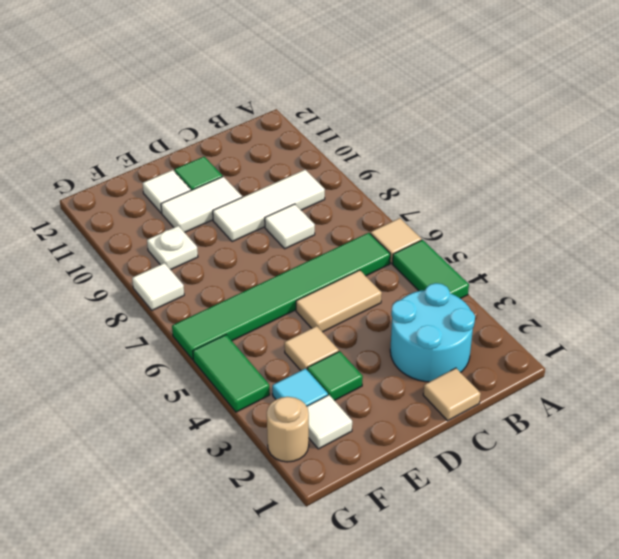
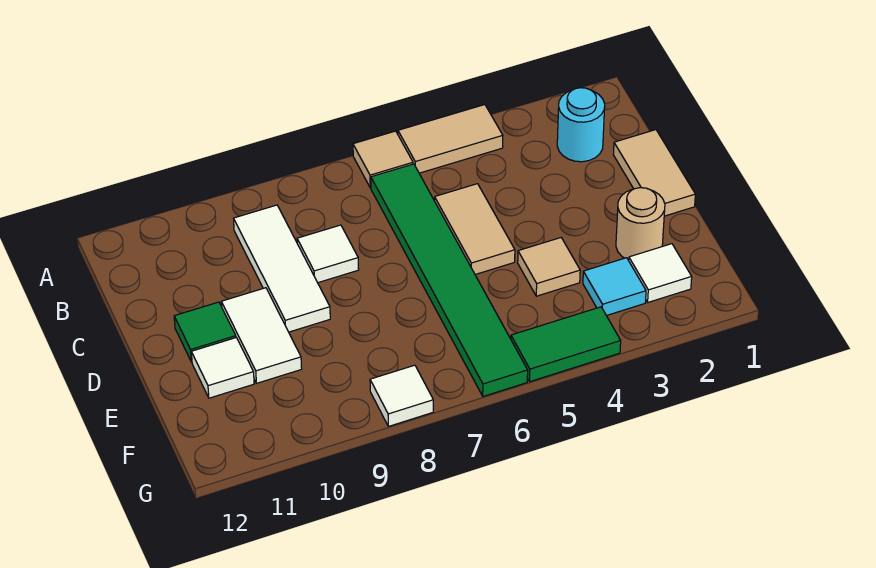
green tile A4:A5 level 1 -> tan tile A4:A5 level 1
cyan round brick B2:C3 level 1 -> cyan round brick B2 level 1
tan tile C1 level 1 -> tan tile C1:D1 level 1
green tile E3 level 1 -> none
white plate F9 level 1 -> none
tan round brick G2 level 1 -> tan round brick E2 level 1

